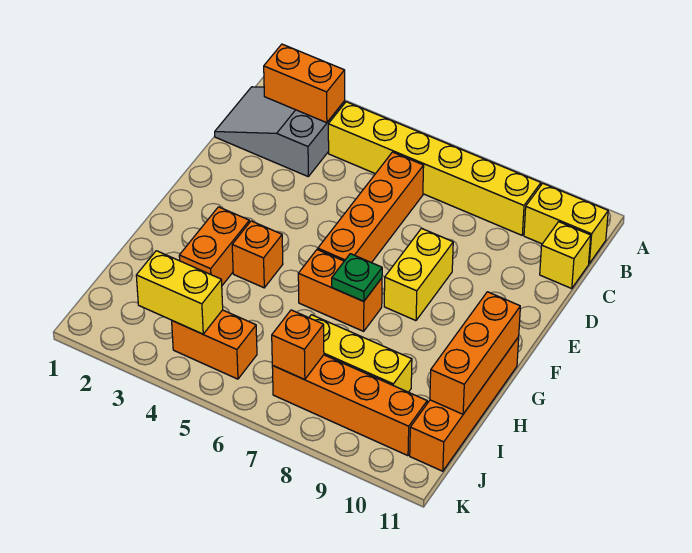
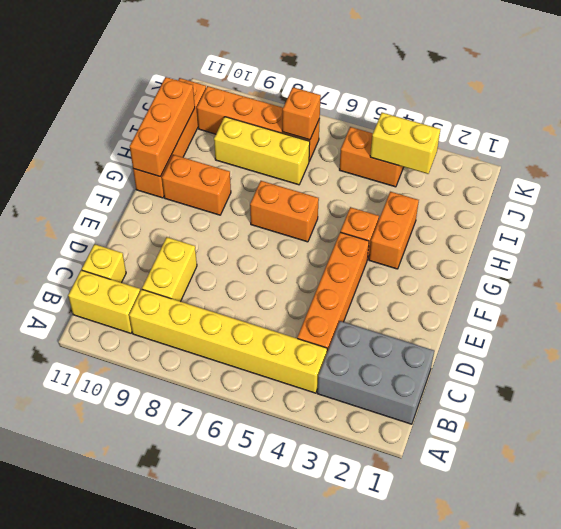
grey slope B1:C3 level 1 top 3 -> grey brick B1:C3 level 1
orange brick B2:B3 level 2 -> orange brick G9:G10 level 1
orange brick C6:F6 level 1 -> orange brick C4:F4 level 1
yellow brick E8:F8 level 1 -> yellow brick C9:D9 level 1
green plate G7 level 2 -> none

